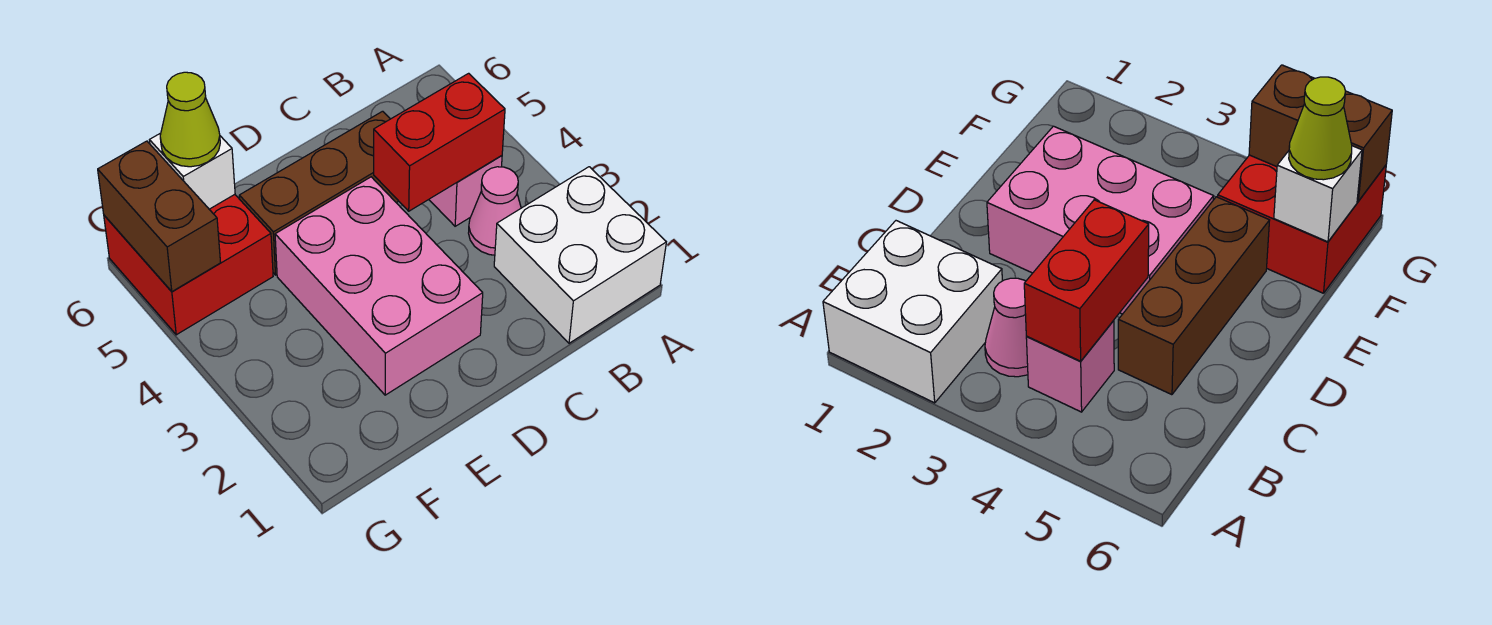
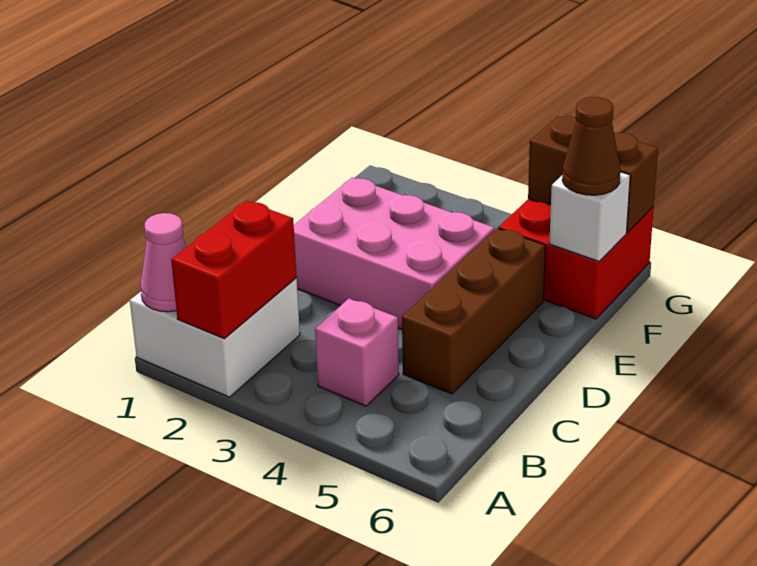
pink cone B3 level 1 -> pink cone A1 level 2
red brick B4:C4 level 2 -> red brick A2:B2 level 2
lime cone F6 level 3 -> brown cone F6 level 3

